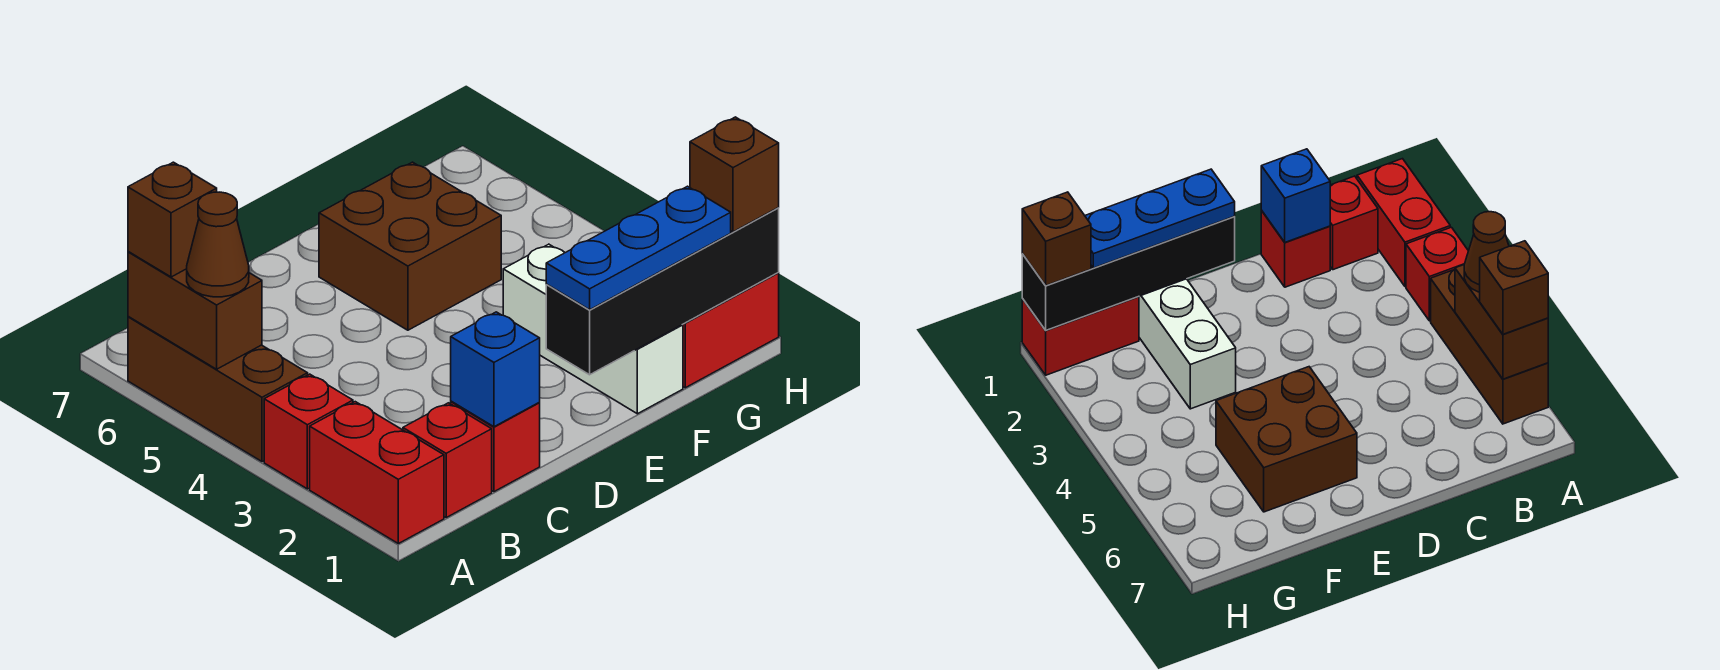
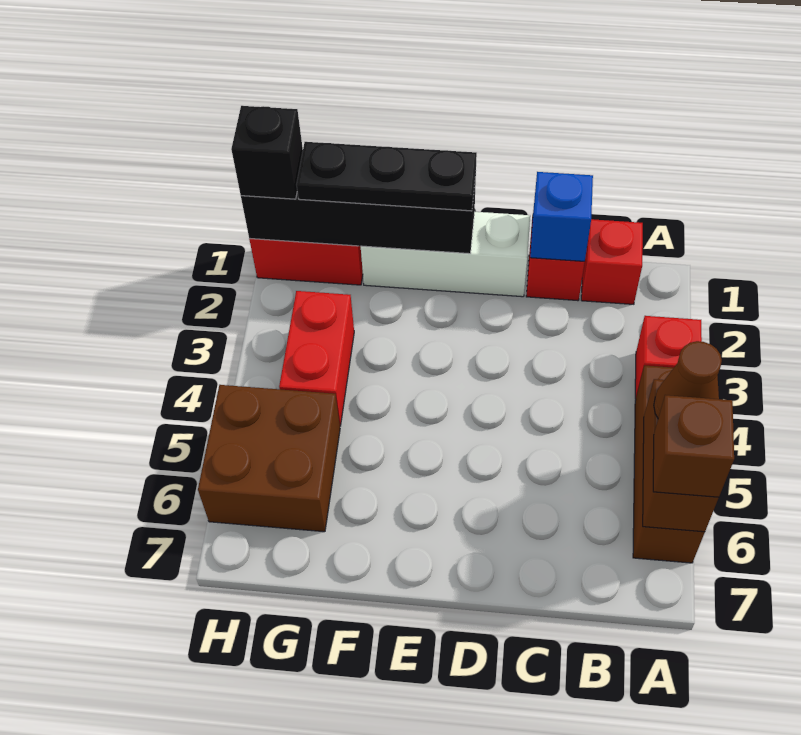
red brick A1:A2 level 1 -> red brick G3:G4 level 1
blue plate E1:G1 level 3 -> black plate E1:G1 level 3
brown brick E5:F6 level 1 -> brown brick G5:H6 level 1
white brick F1:F3 level 1 -> white brick D1:F1 level 1
brown brick H1 level 3 -> black brick H1 level 3

